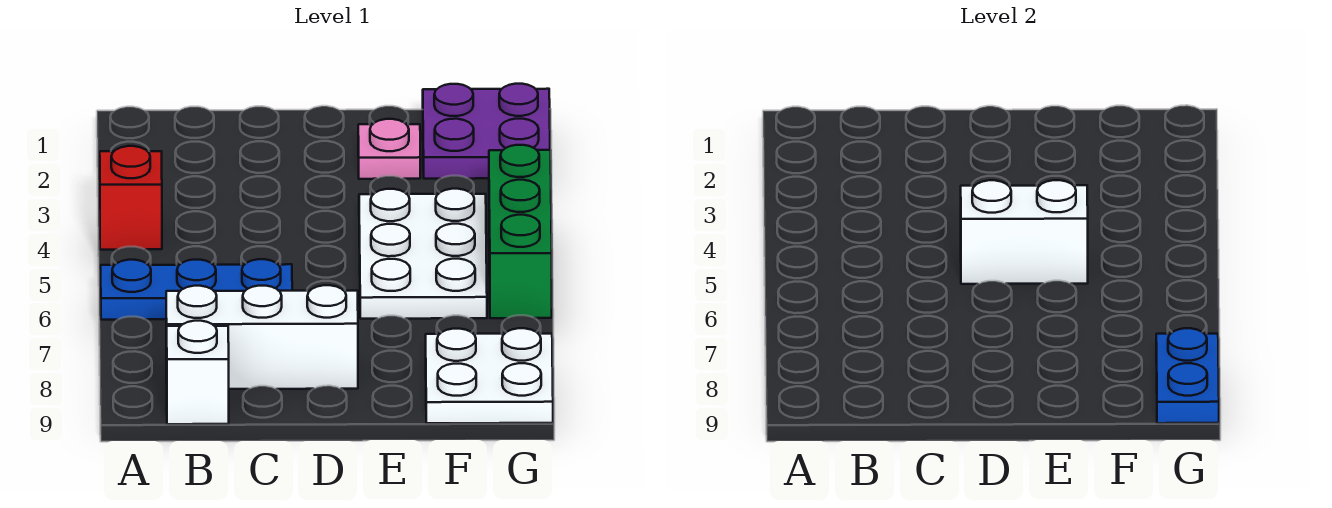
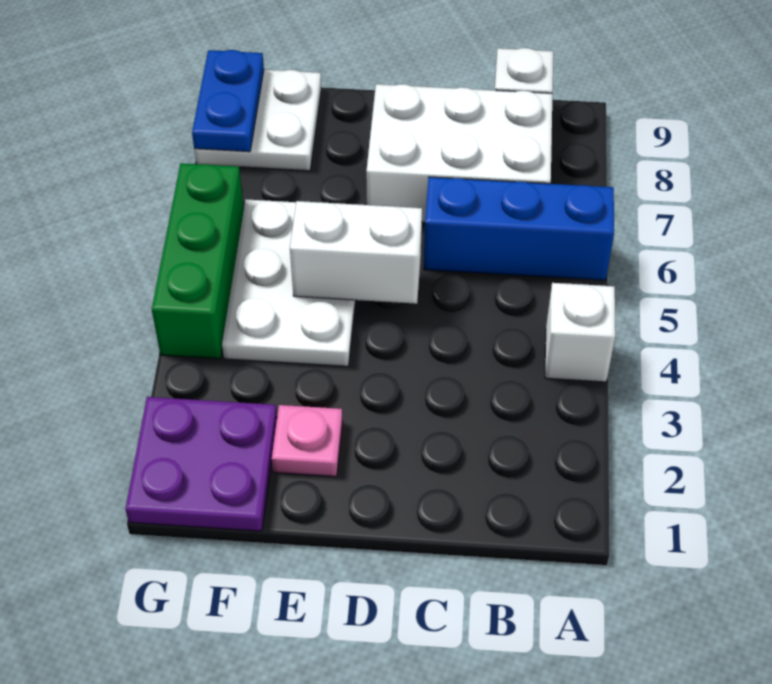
red brick A4 level 1 -> white brick A4 level 1
blue plate A6:C6 level 1 -> blue brick A6:C6 level 1
white brick B8:D8 level 1 -> white brick B7:D8 level 1

